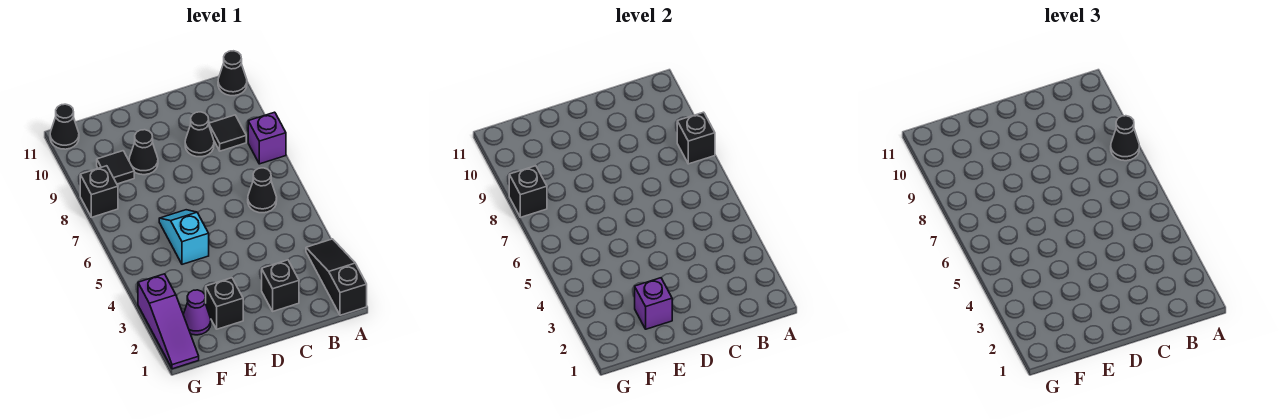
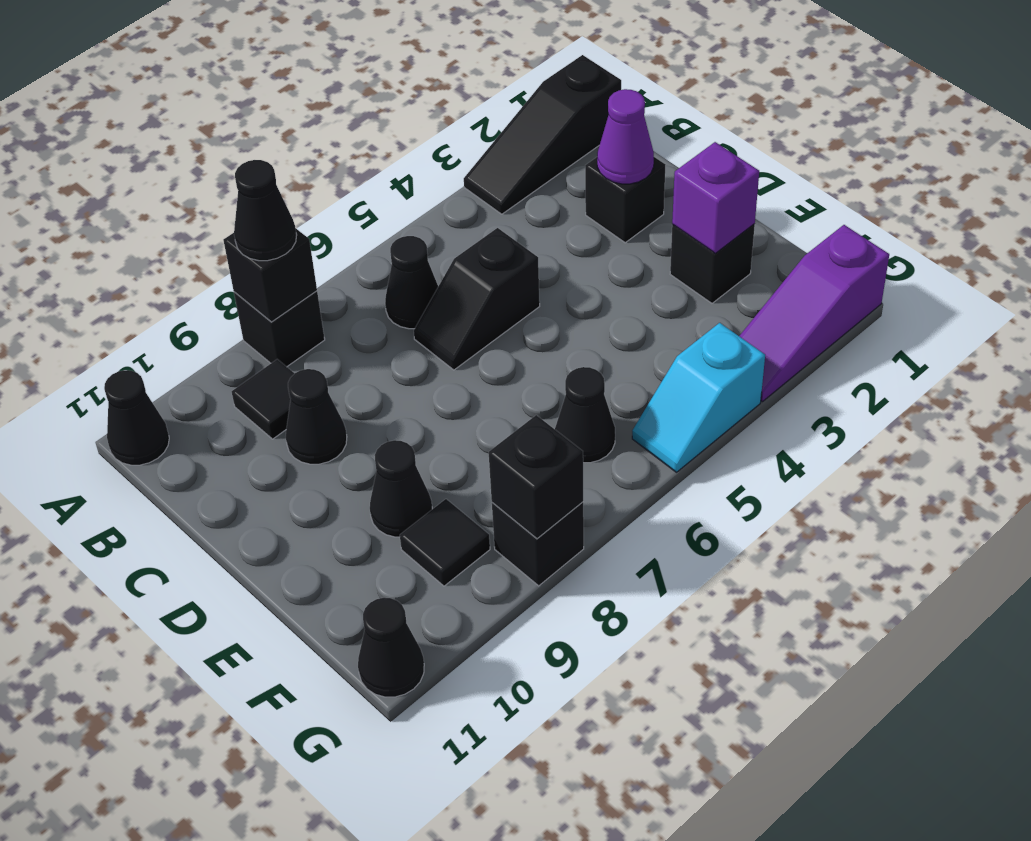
purple brick A8 level 1 -> black brick A8 level 1
none -> black slope C5:C6 level 1 top 5
cyan slope E5:E6 level 1 top 5 -> cyan slope G4:G5 level 1 top 4
purple cone F2 level 1 -> purple cone C2 level 2
none -> black cone F6 level 1
purple slope G1:G3 level 1 top 3 -> purple slope G1:G3 level 1 top 1

